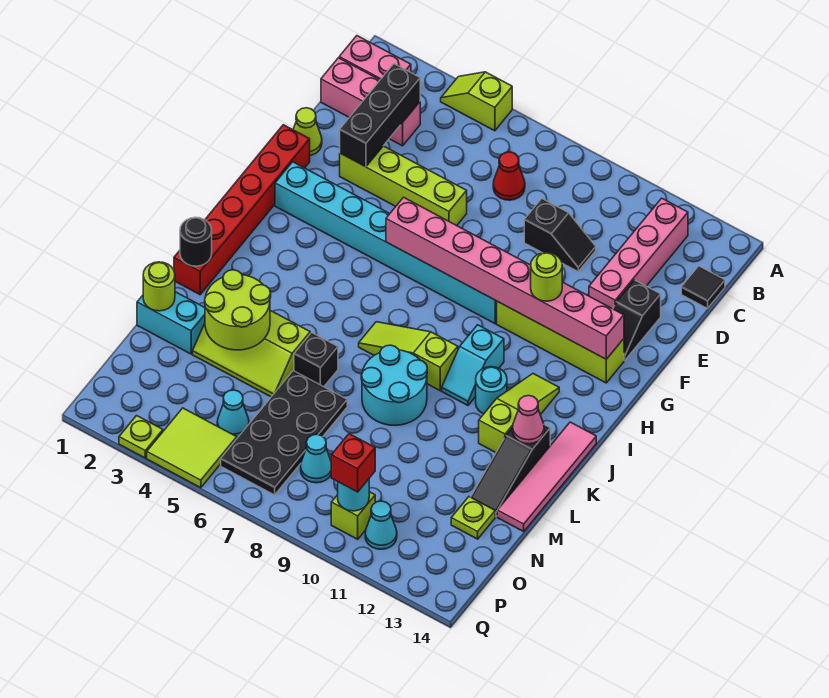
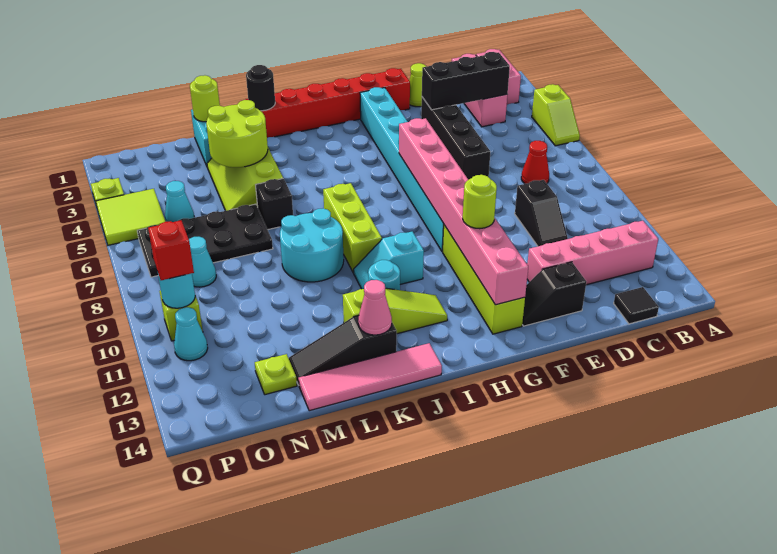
lime slope A4:A5 level 1 top 5 -> lime slope A4:A5 level 1 top 4
lime brick E3:E6 level 1 -> black brick E3:E6 level 1
lime slope J7:J9 level 1 top 9 -> lime brick J7:J9 level 1

